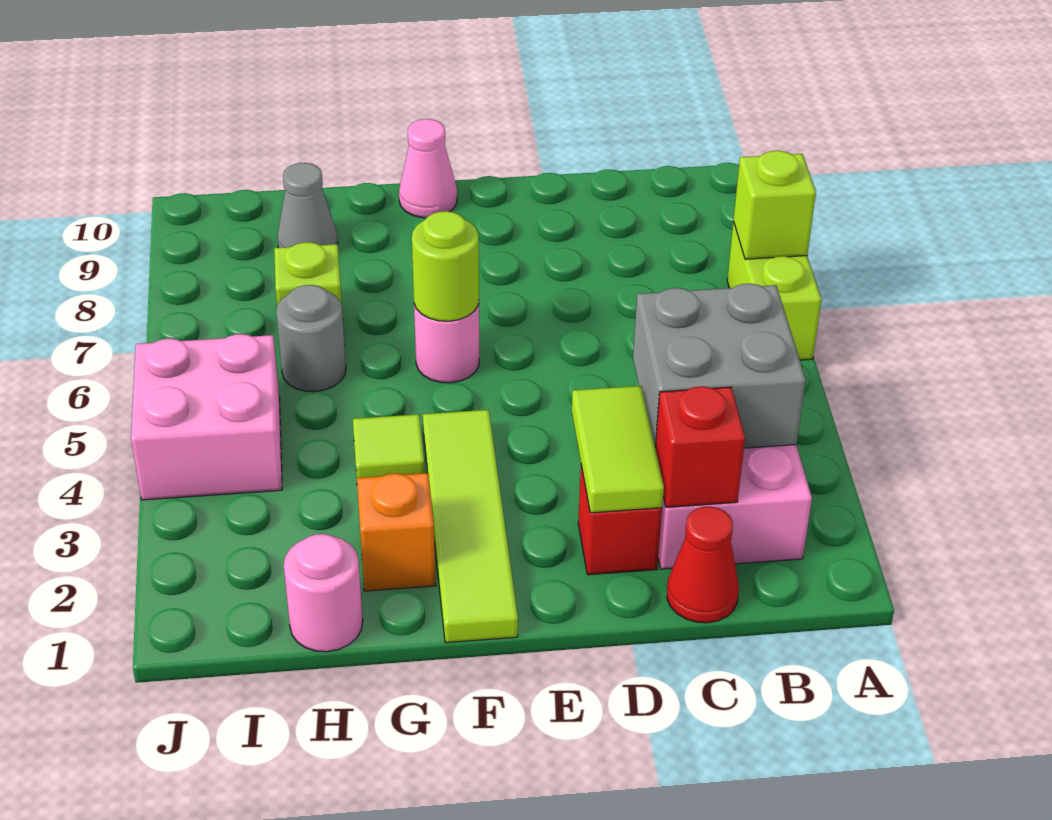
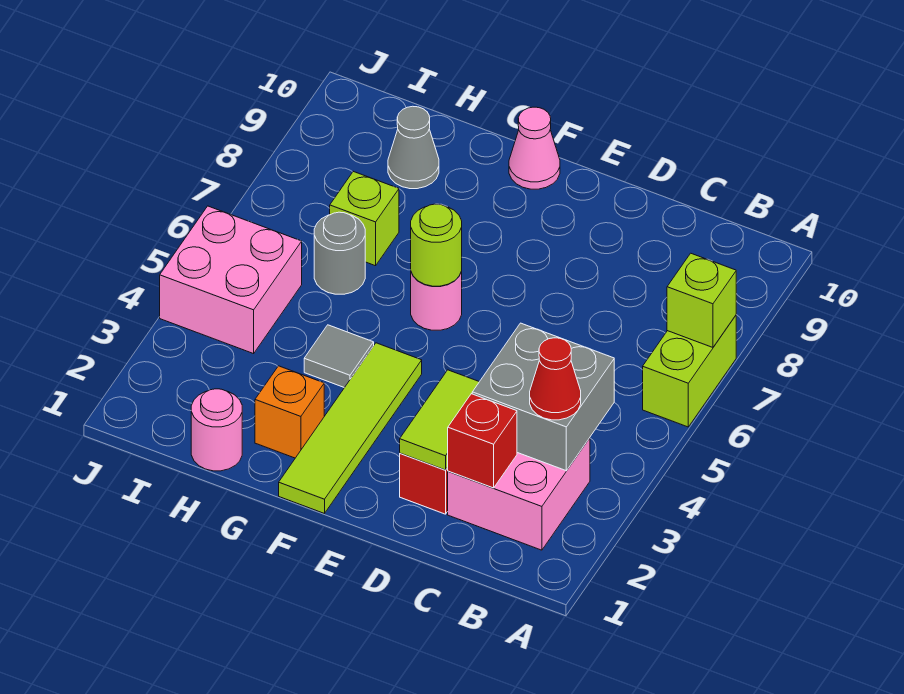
red cone C1 level 1 -> red cone B3 level 3
lime tile G4 level 1 -> grey tile G4 level 1

